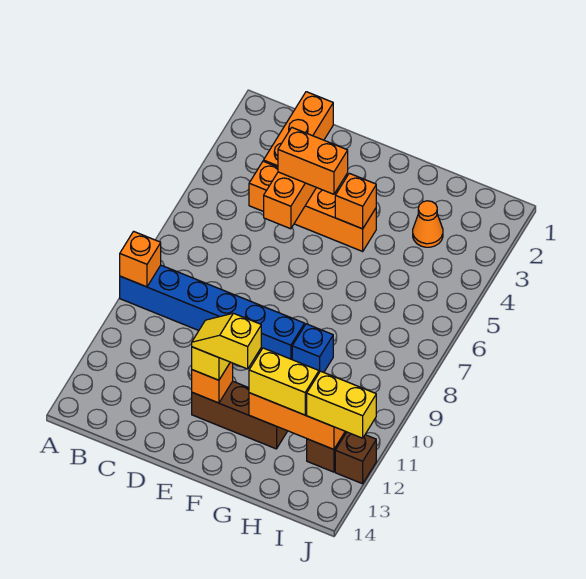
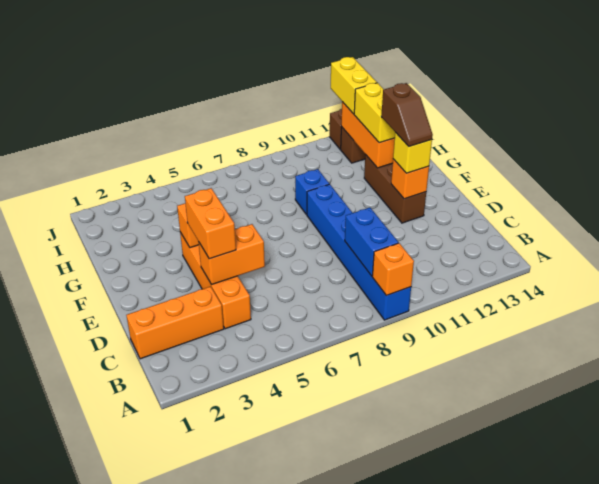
none -> blue brick B9:C9 level 2
yellow slope E12:F12 level 4 top F -> brown slope E12:F12 level 4 top F
orange cone H3 level 1 -> none

